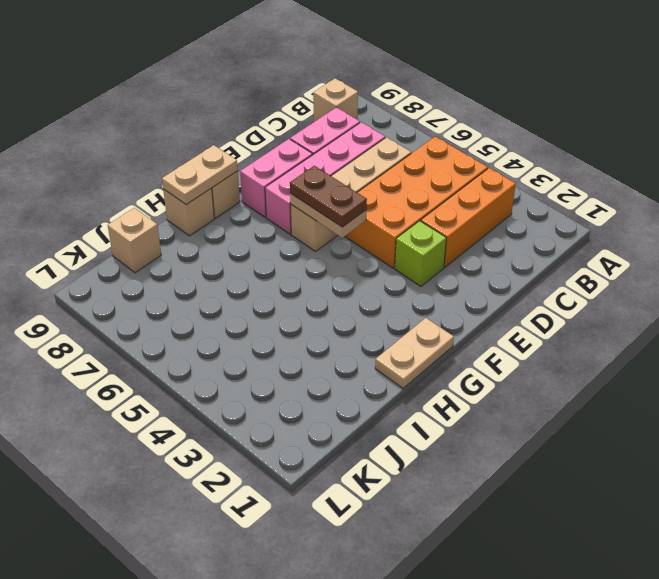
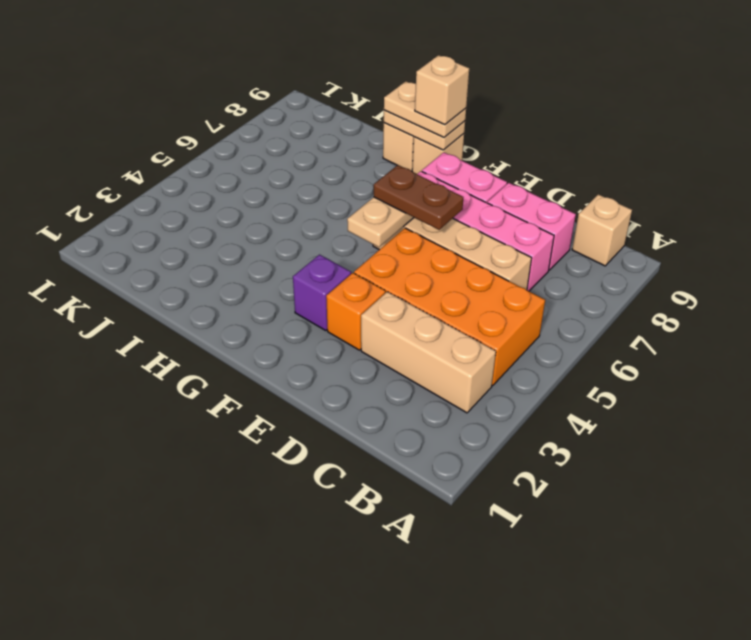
orange brick B3:D3 level 1 -> tan brick B3:D3 level 1
lime brick E3 level 1 -> orange brick E3 level 1
none -> purple brick F3 level 1
brown plate F5:F6 level 3 -> brown plate E6:F6 level 3
tan plate G1:H1 level 1 -> tan plate G9:H9 level 3
tan brick J9 level 1 -> tan brick G9 level 4

